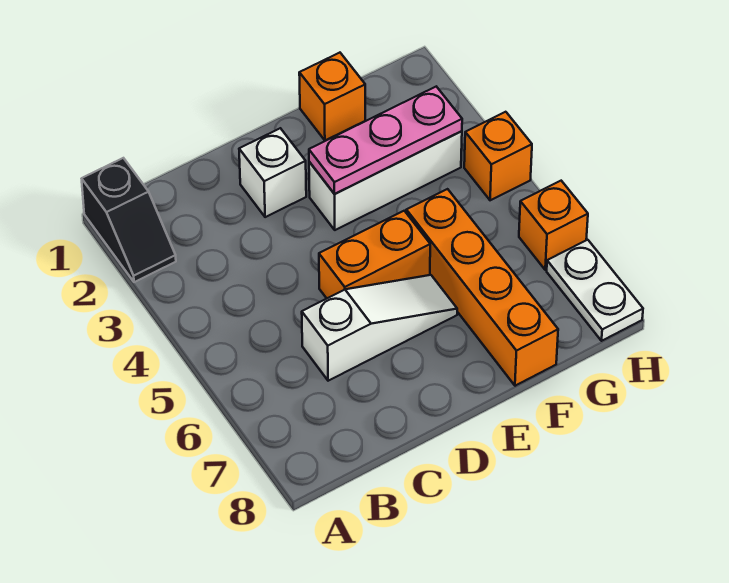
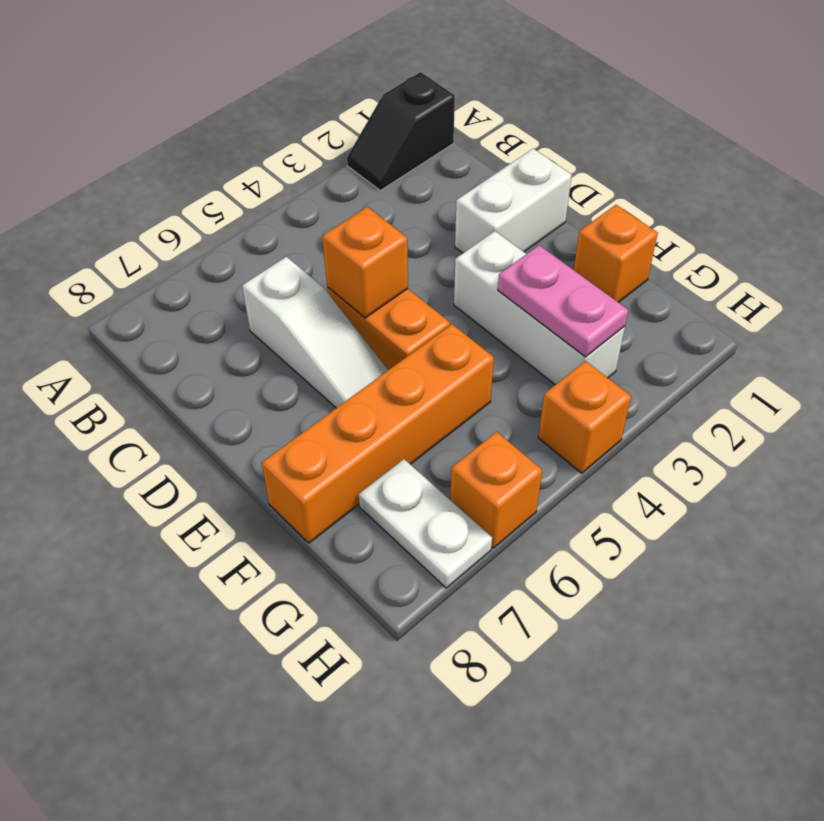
white brick D2 level 1 -> white brick D1:D2 level 1
none -> orange brick D5 level 2
pink plate E3:G3 level 2 -> pink plate F3:G3 level 2
white plate H7:H8 level 1 -> white plate G7:H7 level 1

